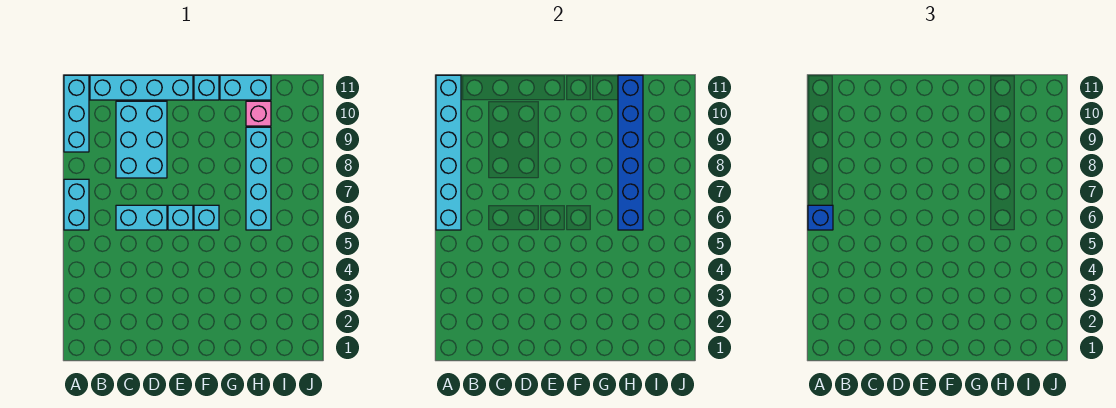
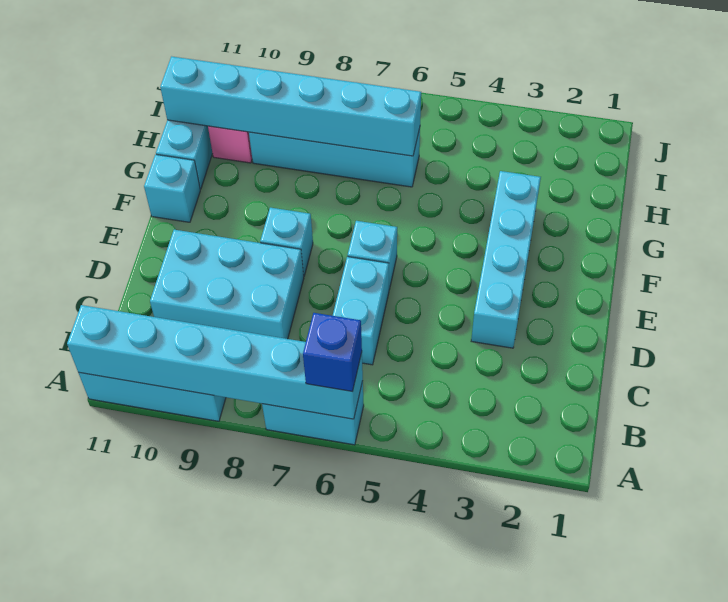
cyan brick B11:E11 level 1 -> cyan brick D3:G3 level 1
cyan brick F6 level 1 -> cyan brick E8 level 1
blue brick H6:H11 level 2 -> cyan brick H6:H11 level 2

